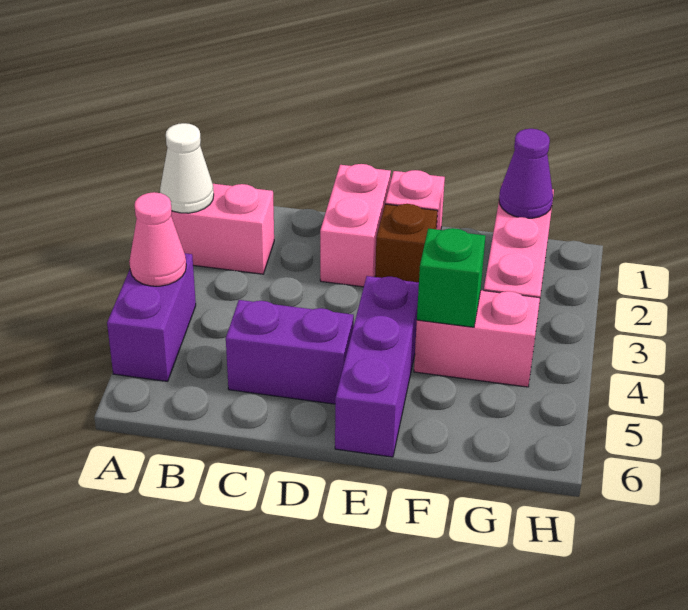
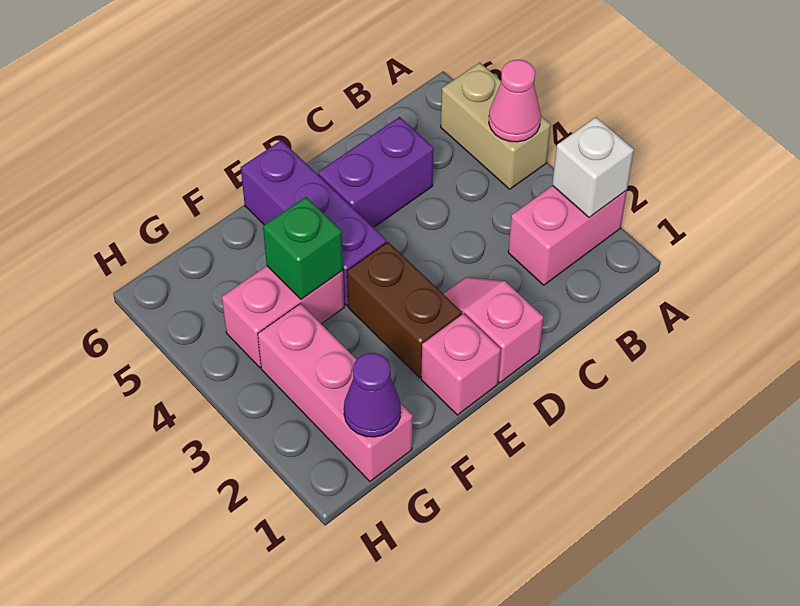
white cone A2 level 2 -> white brick A2 level 2
purple brick A4:A5 level 1 -> tan brick A4:A5 level 1
pink brick D1:D2 level 1 -> pink slope D1:D2 level 1 top 1
brown brick E2 level 1 -> brown brick E2:E3 level 1

